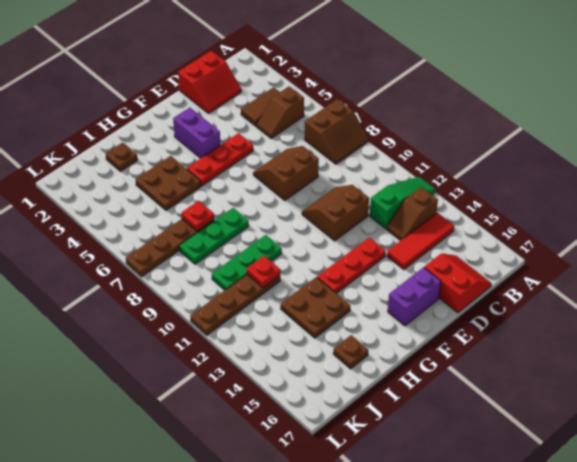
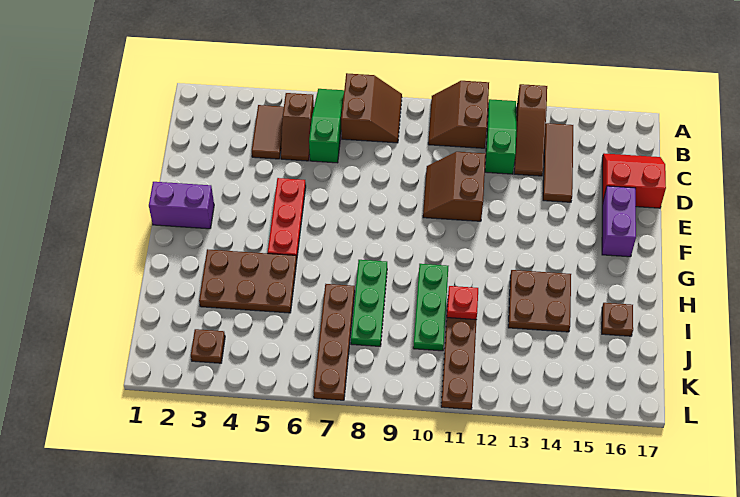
none -> green slope A6:C6 level 1 top C
brown slope B13:C13 level 1 top B -> brown slope A13:C13 level 1 top A
red tile B14:D14 level 1 -> brown tile B14:D14 level 1
red slope C1:D2 level 1 top 1 -> none
brown slope D7:E8 level 1 top 8 -> brown slope A10:B11 level 1 top 11
red plate E13:G13 level 1 -> none
purple brick F3:F4 level 1 -> purple brick F1:F2 level 1
brown plate H4:I5 level 1 -> brown plate H3:I5 level 1
brown plate I2 level 1 -> brown plate K3 level 1
red plate I7 level 2 -> none

